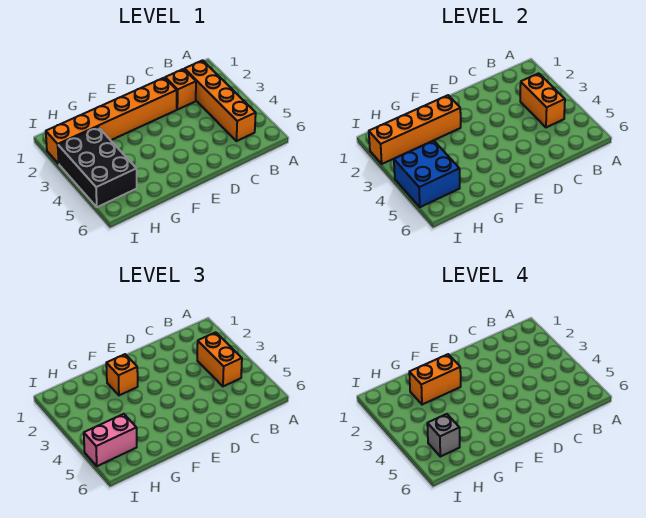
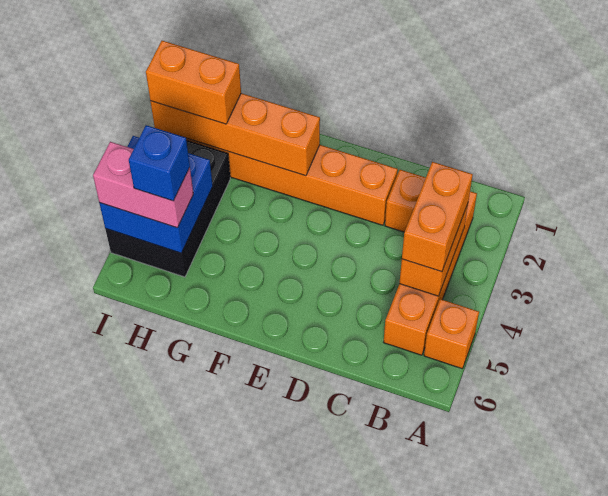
orange brick F2 level 3 -> orange brick A5 level 1
orange brick F2:G2 level 4 -> orange brick H2:I2 level 3
grey brick H5 level 4 -> blue brick H5 level 4

